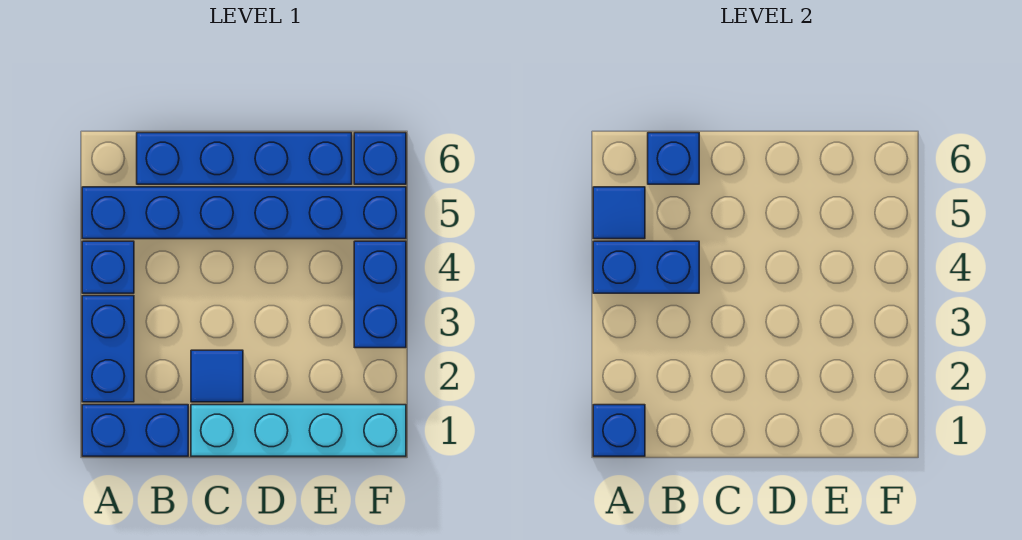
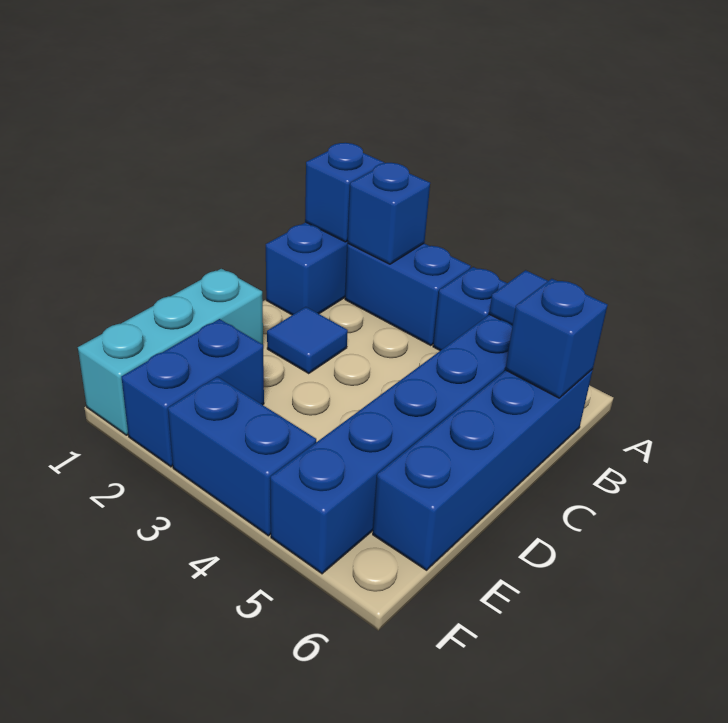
blue brick A4:B4 level 2 -> blue brick E2:F2 level 1
cyan brick C1:F1 level 1 -> cyan brick D1:F1 level 1
blue brick F6 level 1 -> blue brick A2 level 2

